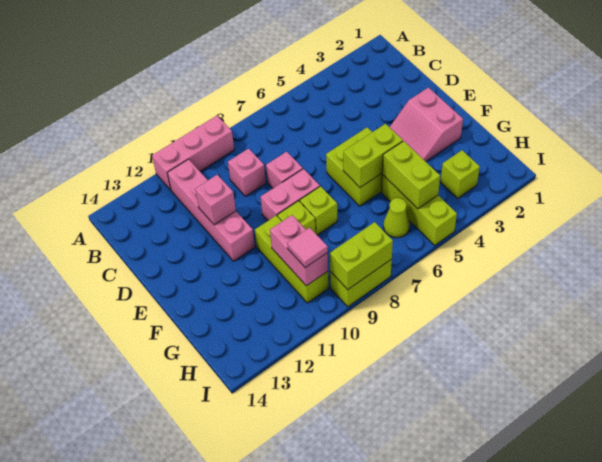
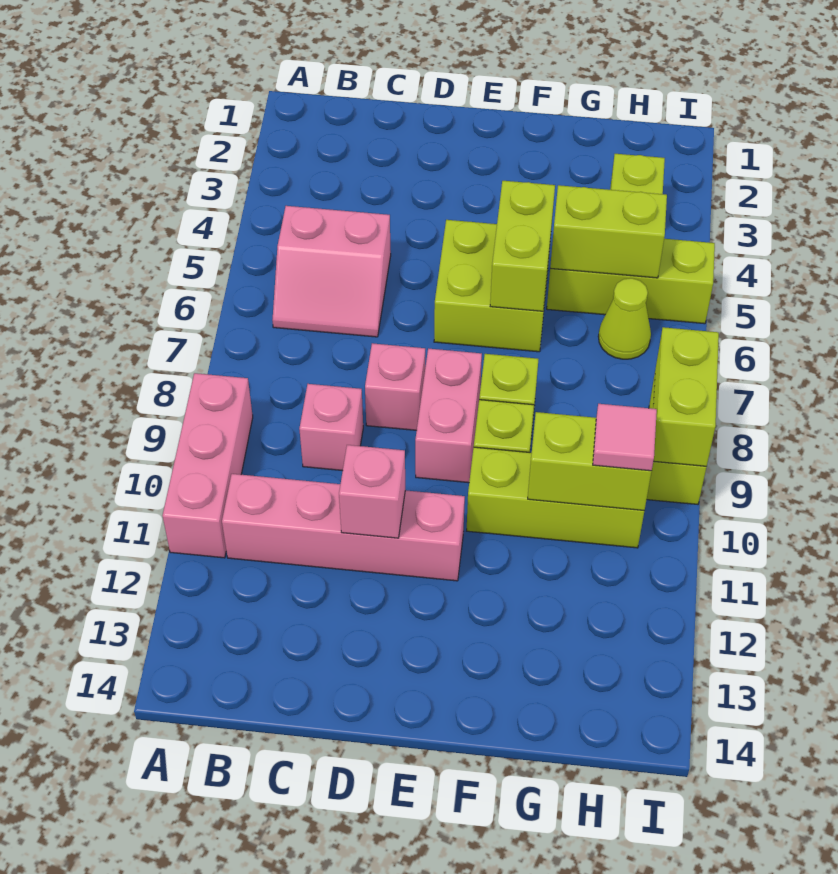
pink slope E2:F3 level 1 top 2 -> pink slope B5:C6 level 1 top 5
pink brick G10:H10 level 2 -> lime brick G10:H10 level 2

